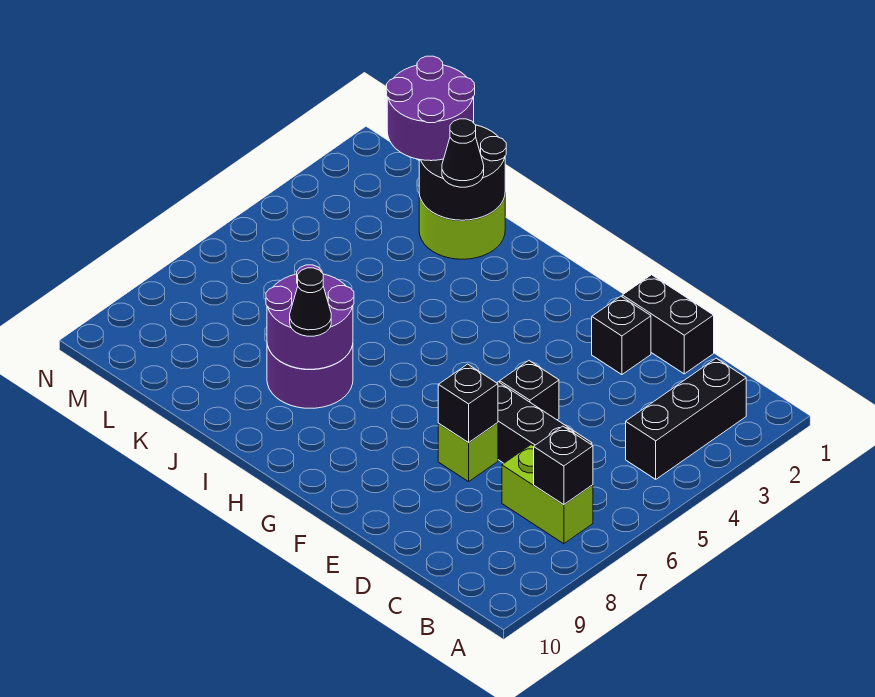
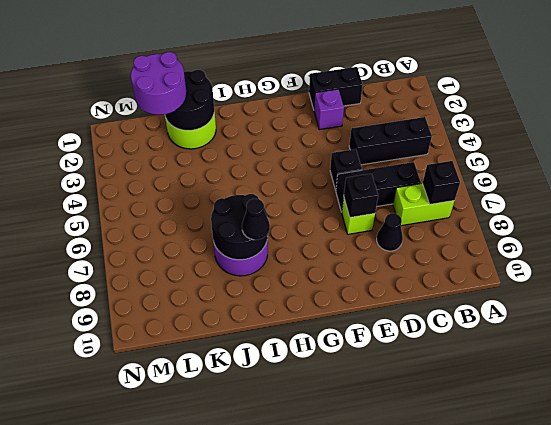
black brick B2:B4 level 1 -> black brick B4:D4 level 1
black brick E2 level 1 -> purple brick E2 level 1
purple round brick I7:J8 level 2 -> black round brick I7:J8 level 2
black cone J2 level 3 -> black cone D8 level 1

